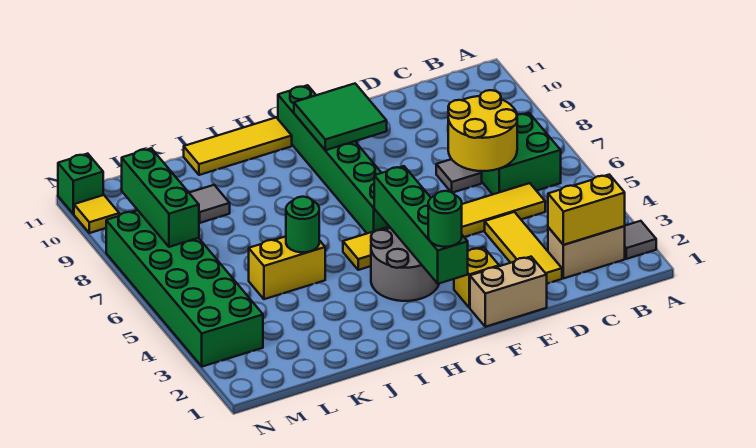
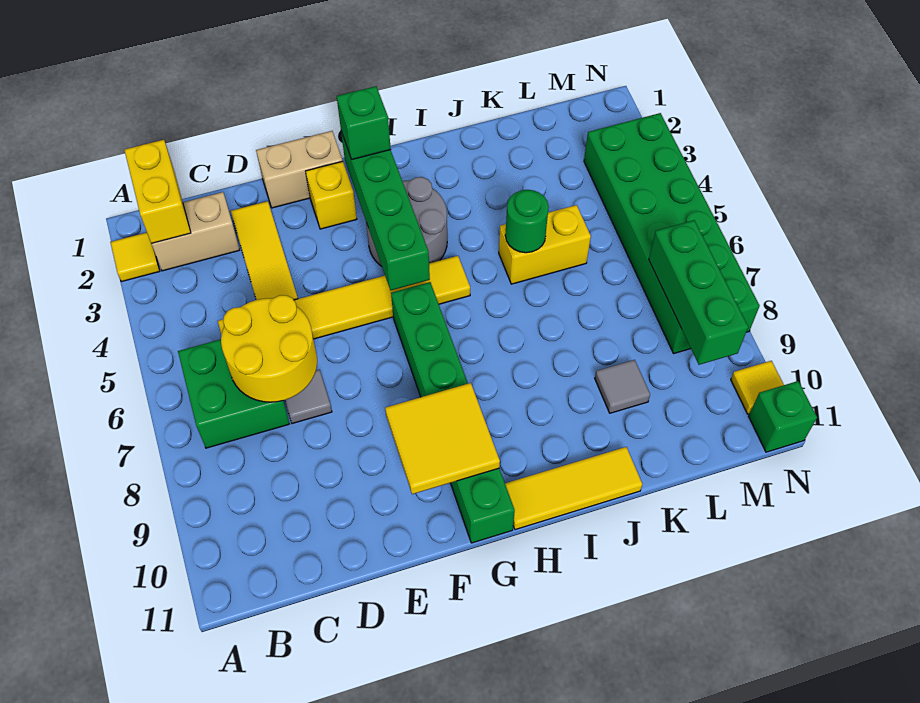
grey tile A2 level 1 -> yellow tile A2 level 1
yellow brick B2:C2 level 2 -> yellow brick B1:B2 level 2
green tile F9:G10 level 2 -> yellow tile F9:G10 level 2
green round brick G2 level 3 -> green brick G2 level 3

